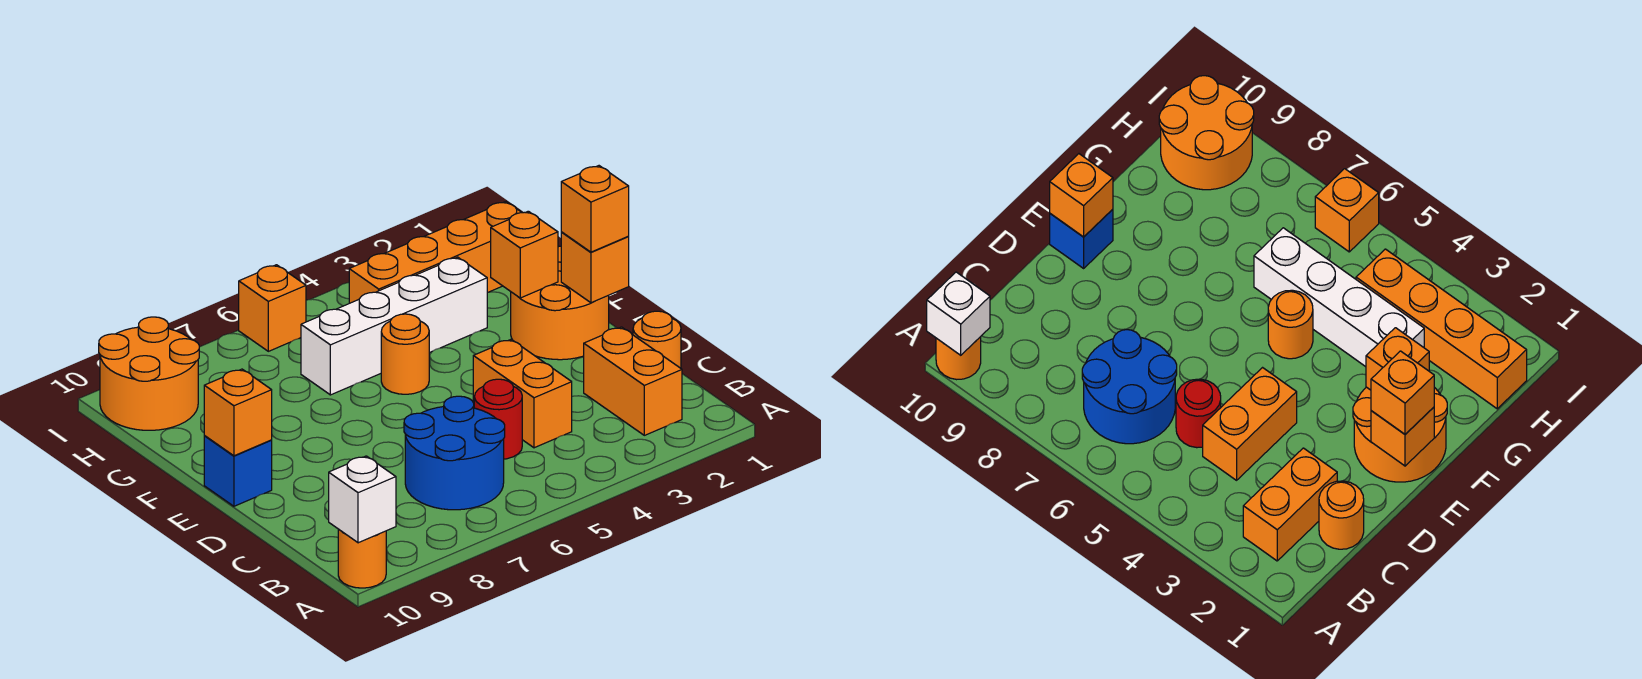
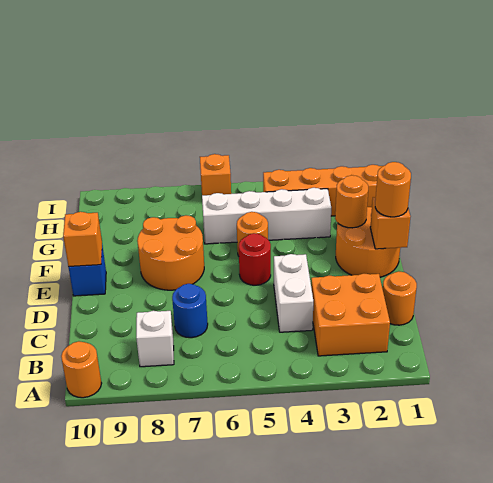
white brick A10 level 2 -> white brick B8 level 1
orange brick B2:C2 level 1 -> orange brick B2:C3 level 1
blue round brick B6:C7 level 1 -> blue round brick C7 level 1
orange brick C4:D4 level 1 -> white brick C4:D4 level 1
red round brick C5 level 1 -> red round brick E5 level 1
orange brick E1 level 3 -> orange round brick E1 level 3
orange brick F2 level 2 -> orange round brick F2 level 2
orange round brick H9:I10 level 1 -> orange round brick E7:F8 level 1

